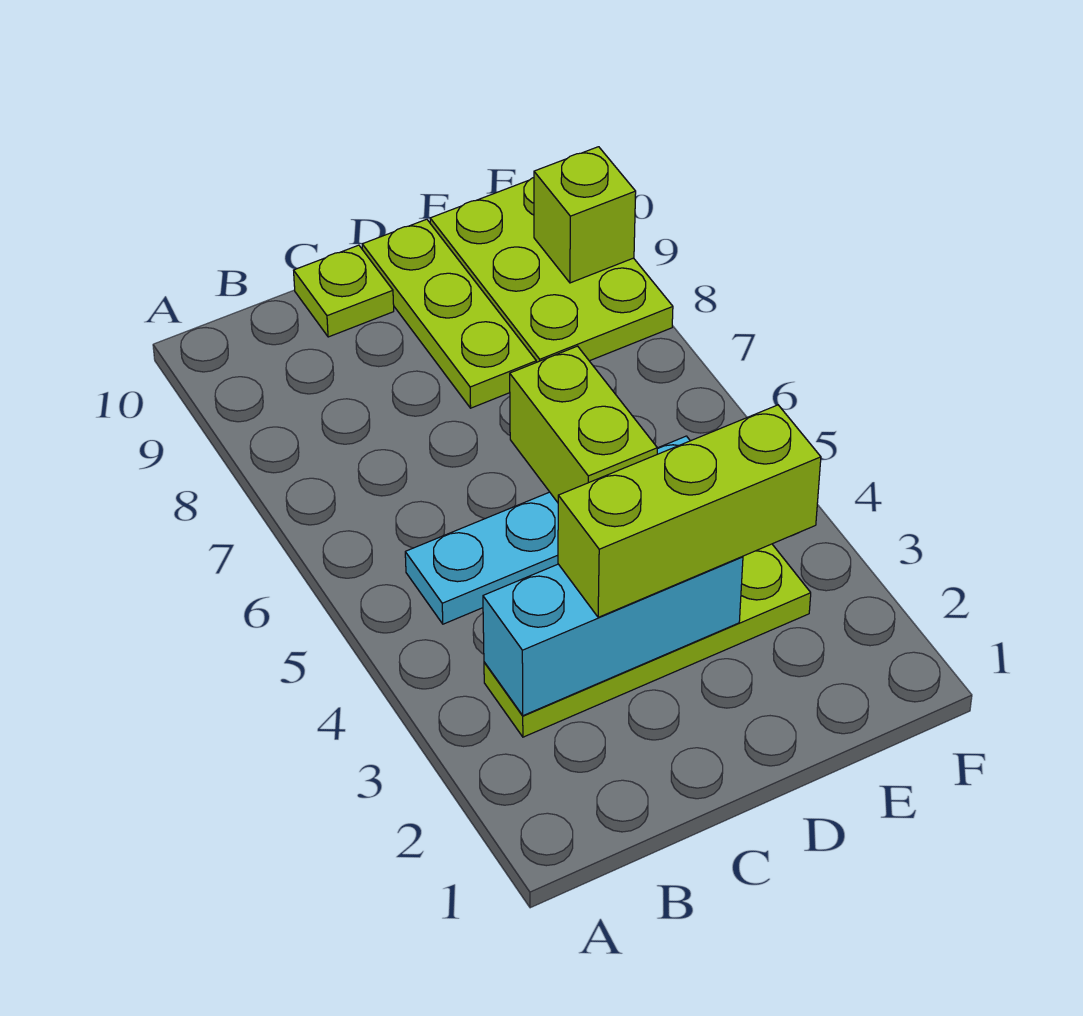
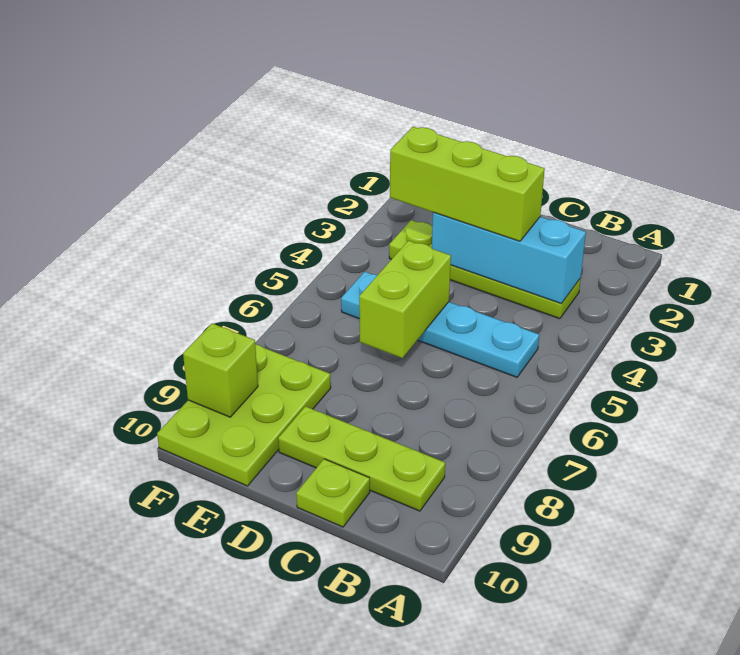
lime plate D8:D10 level 1 -> lime plate B9:D9 level 1

